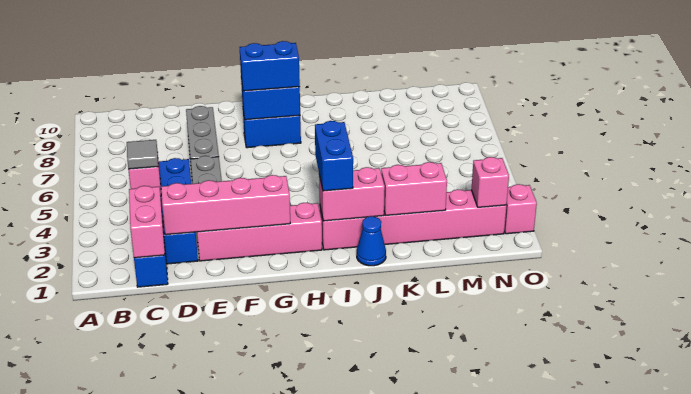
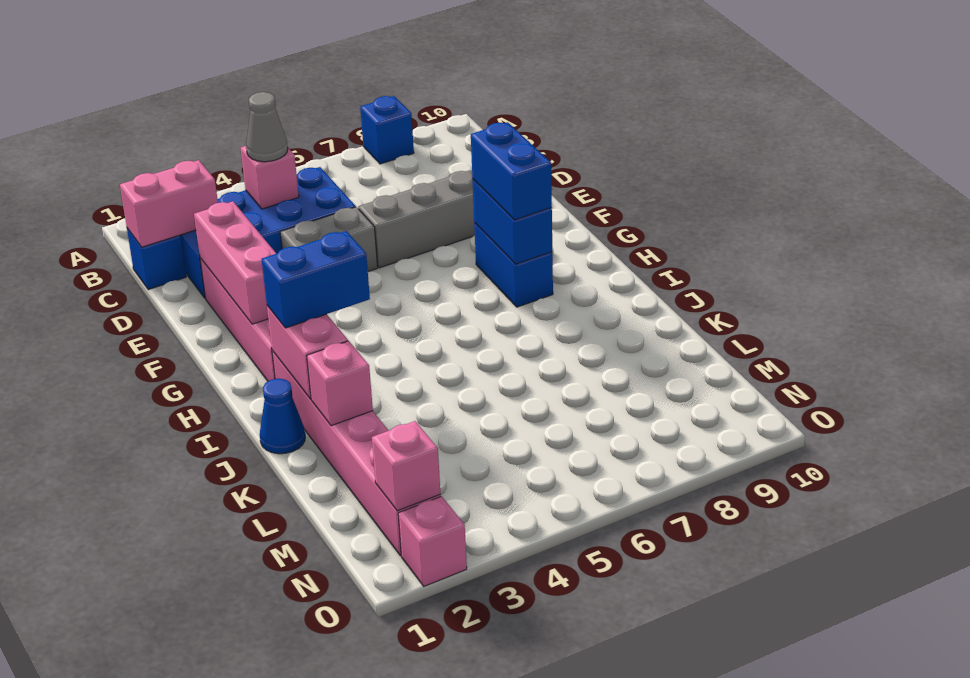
none -> blue brick A8 level 1
grey tile C4 level 3 -> grey cone C4 level 3
pink brick D2:G2 level 2 -> pink brick E2:G2 level 2
pink brick K2:L2 level 2 -> pink brick K2 level 2

